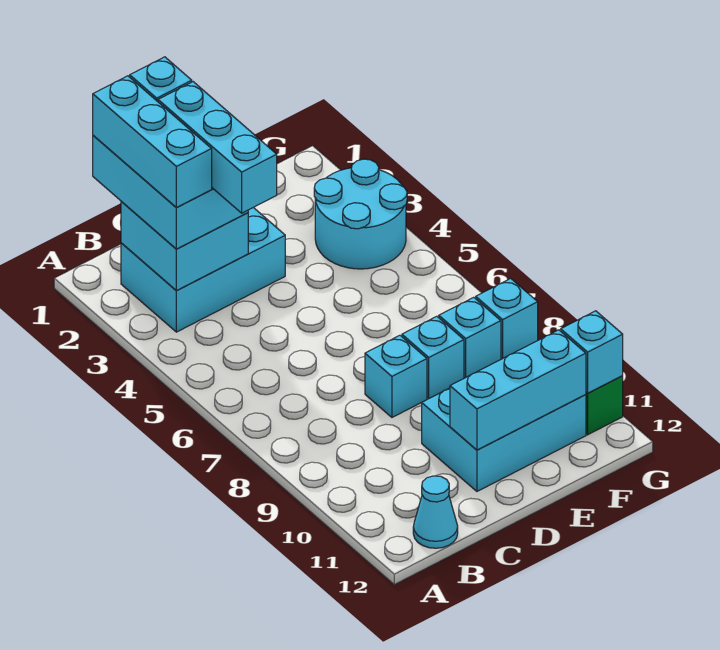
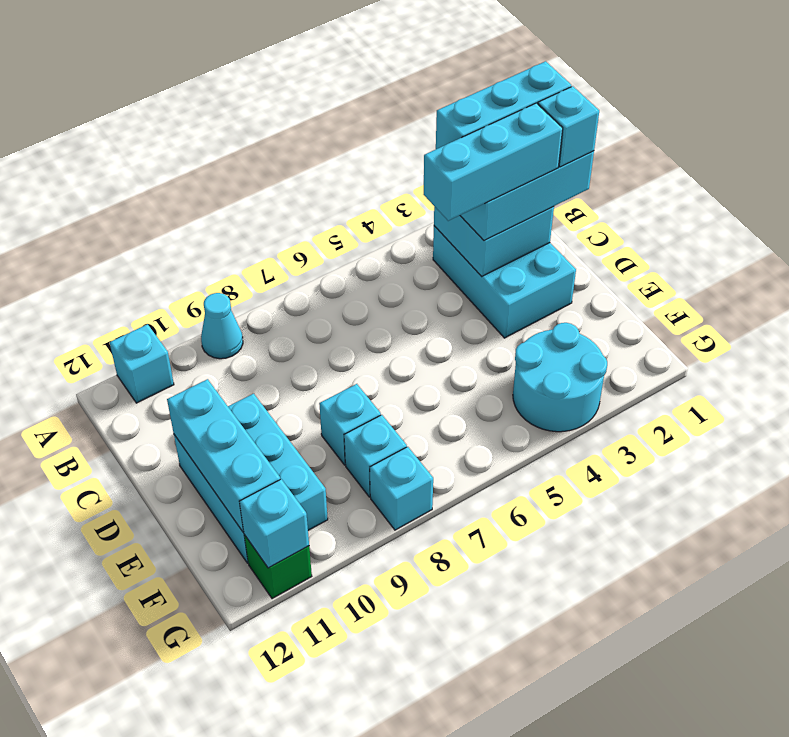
cyan cone B12 level 1 -> cyan cone A9 level 1
cyan brick D8 level 1 -> cyan brick A11 level 1

